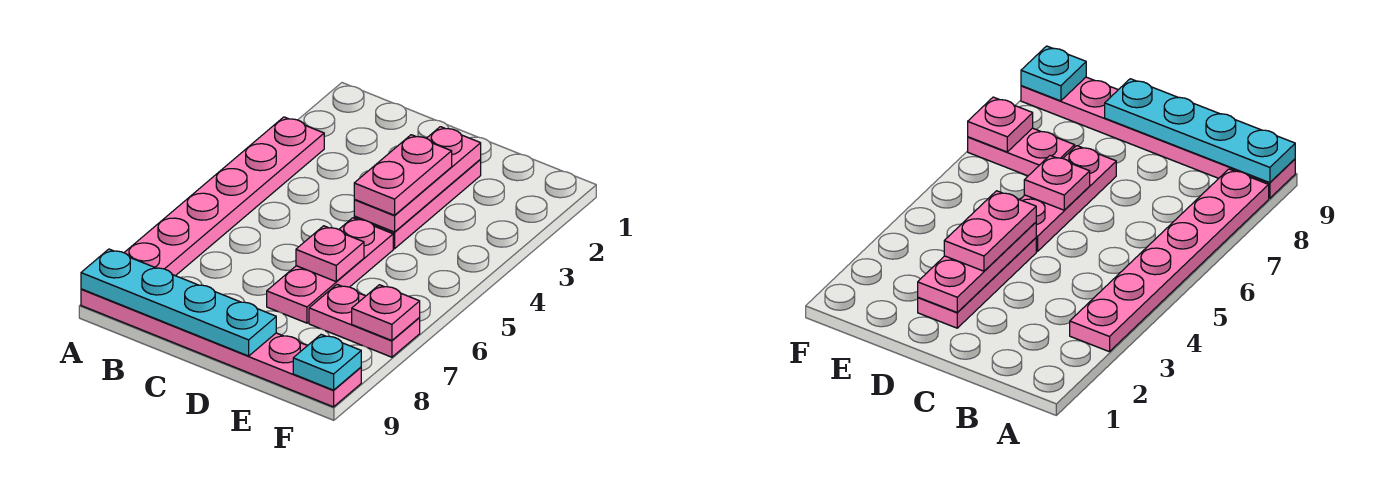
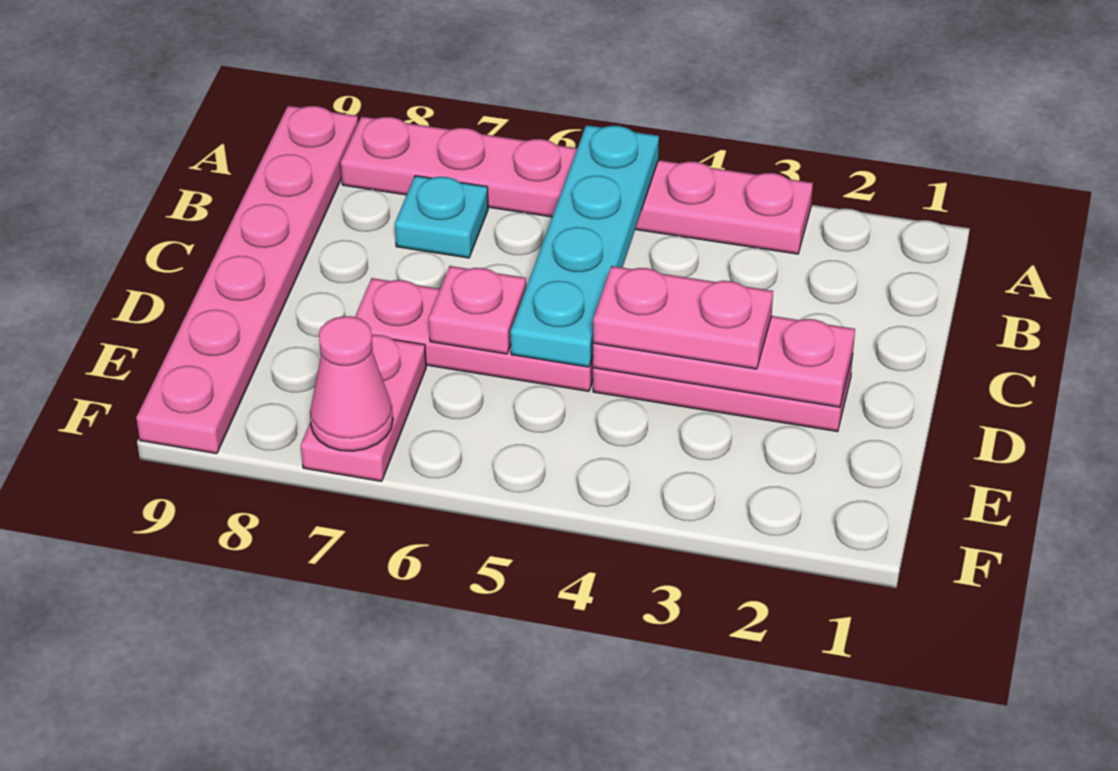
cyan plate A9:D9 level 2 -> cyan plate A5:D5 level 2
pink plate F7 level 2 -> pink cone F7 level 2
cyan plate F9 level 2 -> cyan plate B7 level 1

